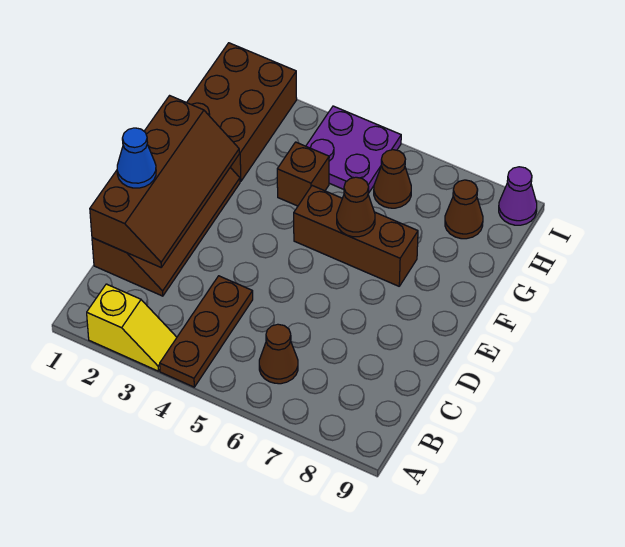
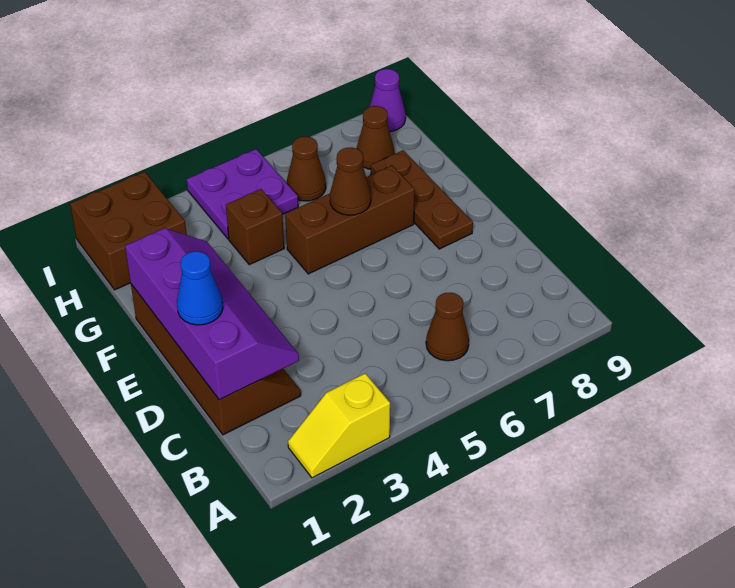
yellow slope A2:A3 level 1 top 2 -> yellow slope A2:A3 level 1 top 3
brown plate A4:C4 level 1 -> brown plate E8:G8 level 1
brown slope C1:F2 level 2 top 1 -> purple slope C1:F2 level 2 top 1
brown brick G1:I2 level 1 -> brown brick H1:I2 level 1

